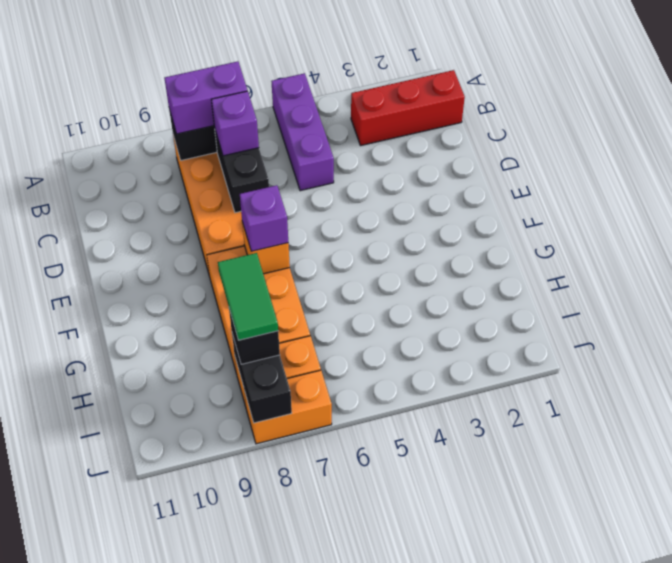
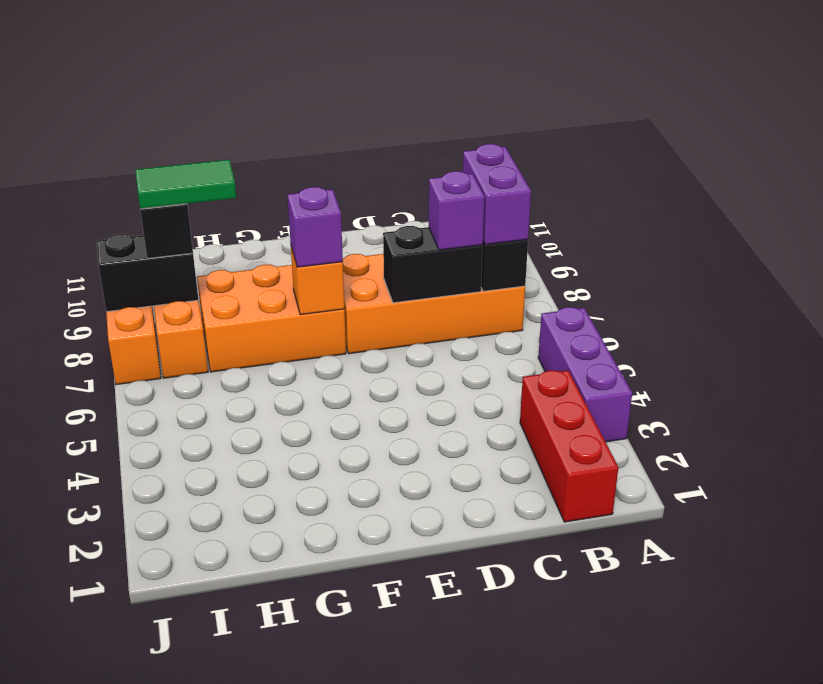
purple brick A5:C5 level 1 -> purple brick A3:A5 level 1

